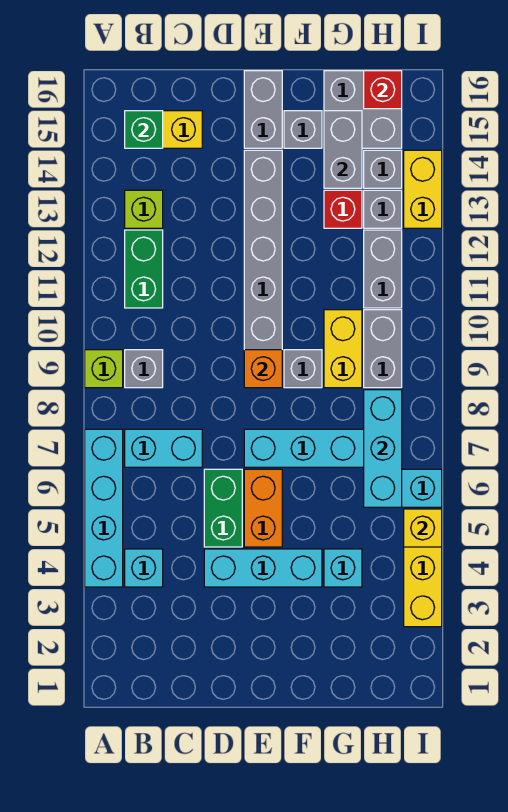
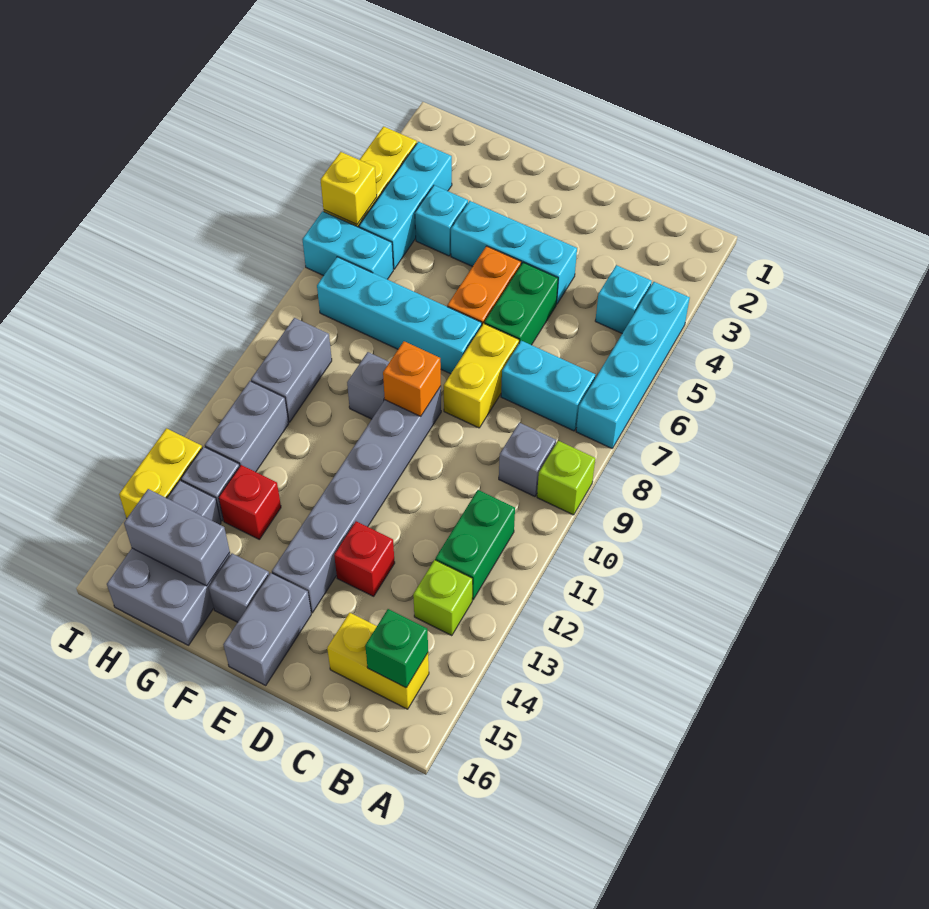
yellow brick G9:G10 level 1 -> yellow brick D7:D8 level 1
grey brick G14:G15 level 2 -> grey brick G15:H15 level 2
cyan brick H6:H8 level 2 -> cyan brick H3:H5 level 1
red brick H16 level 2 -> red brick D13 level 1

